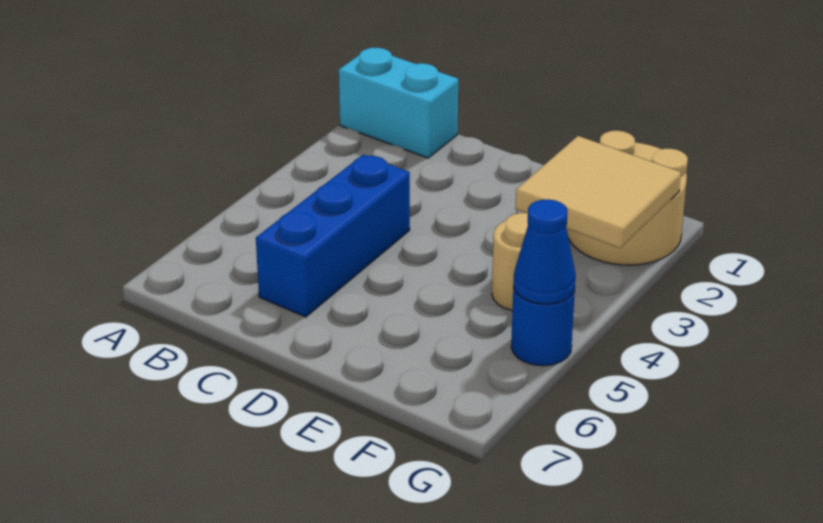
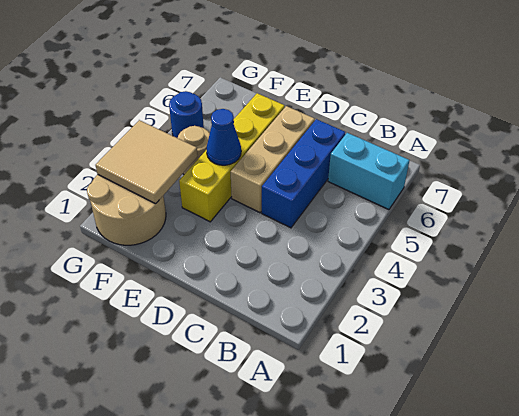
cyan brick A1:B1 level 1 -> cyan brick A6:B6 level 1
none -> tan brick D4:D6 level 1
none -> yellow brick E3:E6 level 1
blue cone G5 level 2 -> blue cone E4 level 2

